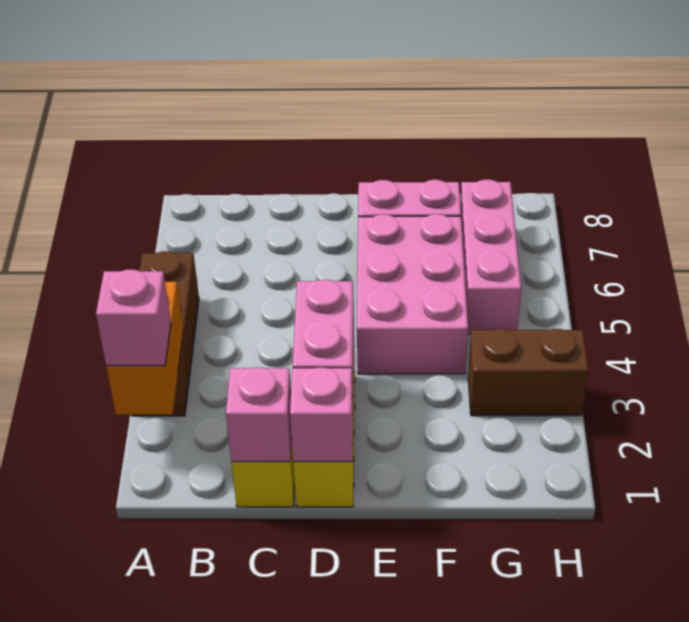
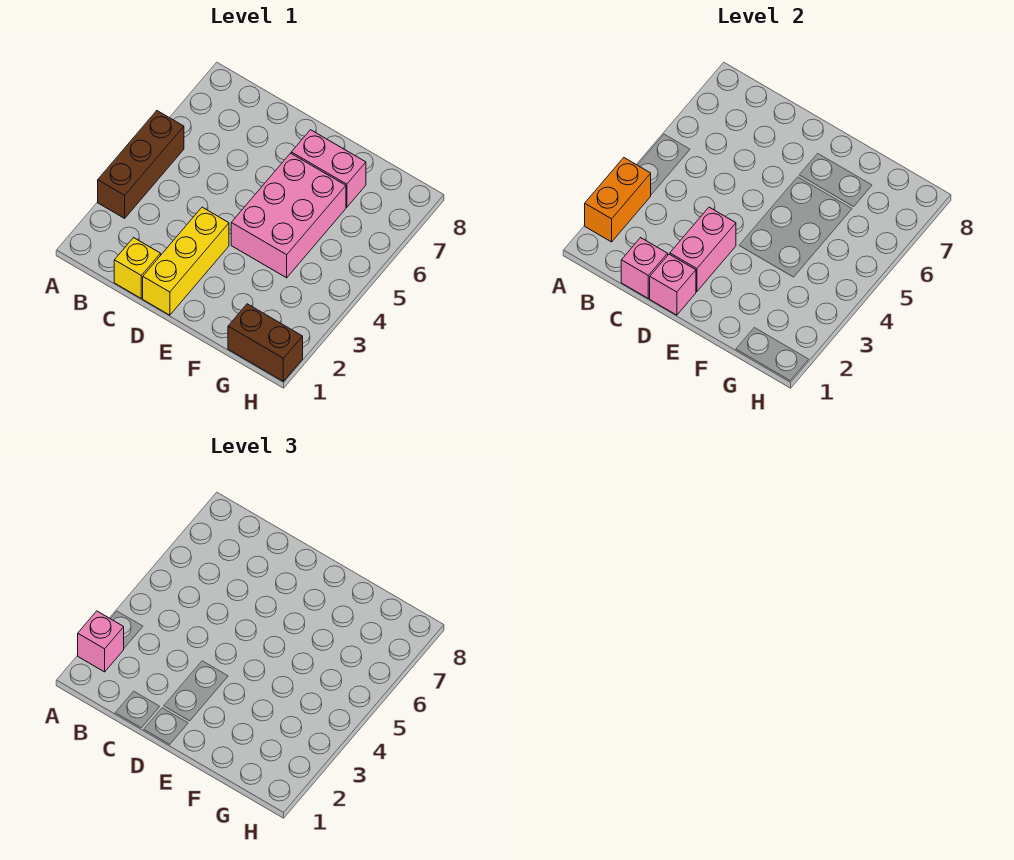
brown brick G3:H3 level 1 -> brown brick G1:H1 level 1
pink brick G5:G7 level 1 -> none

